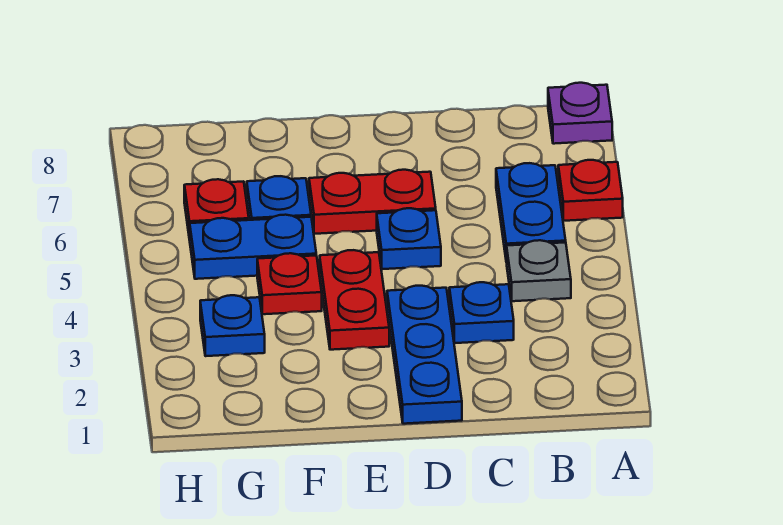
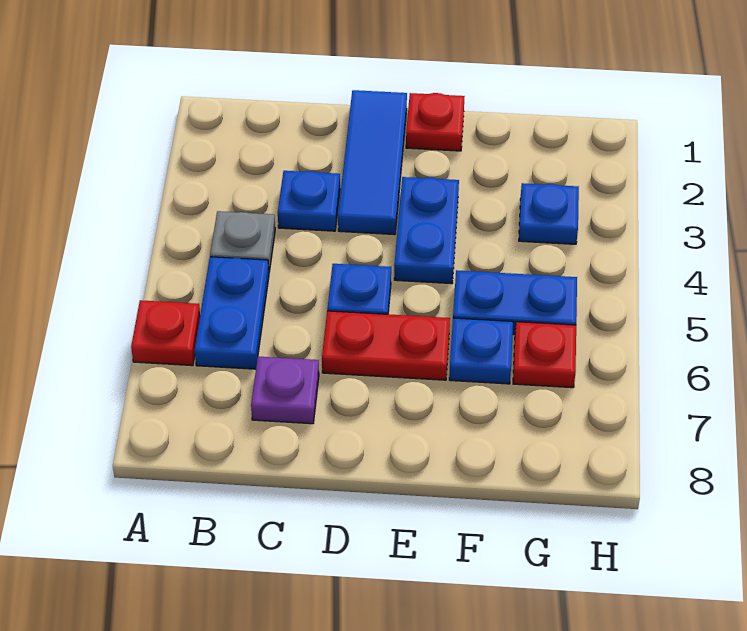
purple plate A8 level 1 -> purple plate C7 level 1
blue plate D1:D3 level 1 -> blue tile D1:D3 level 1
red plate E3:E4 level 1 -> blue plate E3:E4 level 1
red plate F4 level 1 -> red plate E1 level 1

